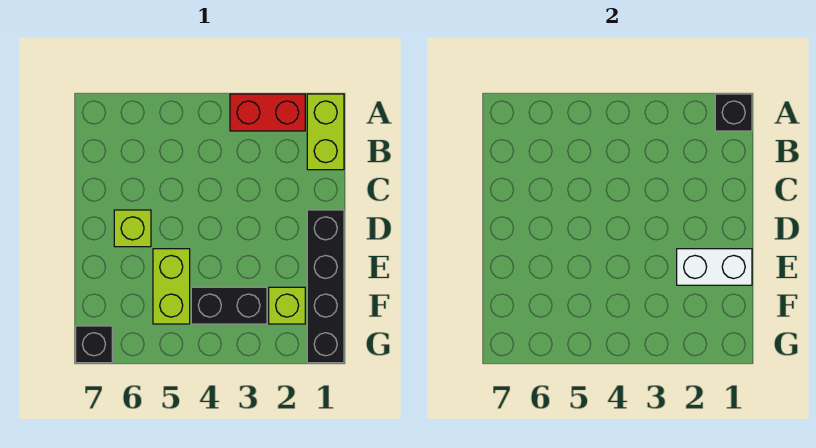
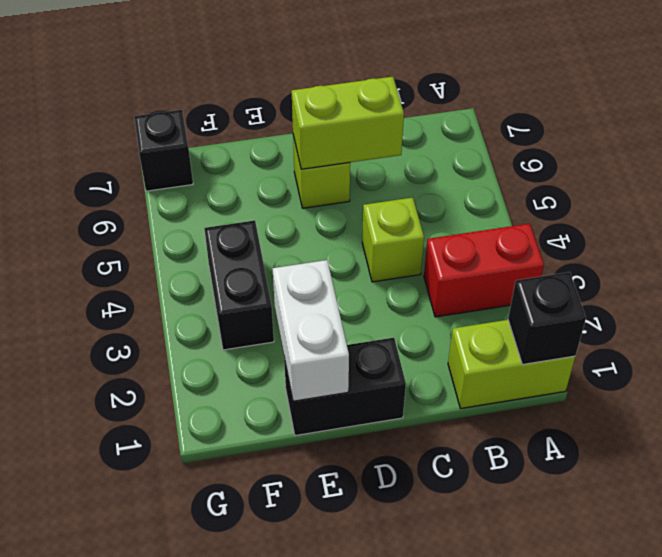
red brick A2:A3 level 1 -> red brick A3:B3 level 1
black brick D1:G1 level 1 -> black brick D1:E1 level 1
lime brick E5:F5 level 1 -> lime brick C6:D6 level 2
lime brick F2 level 1 -> lime brick C4 level 1

